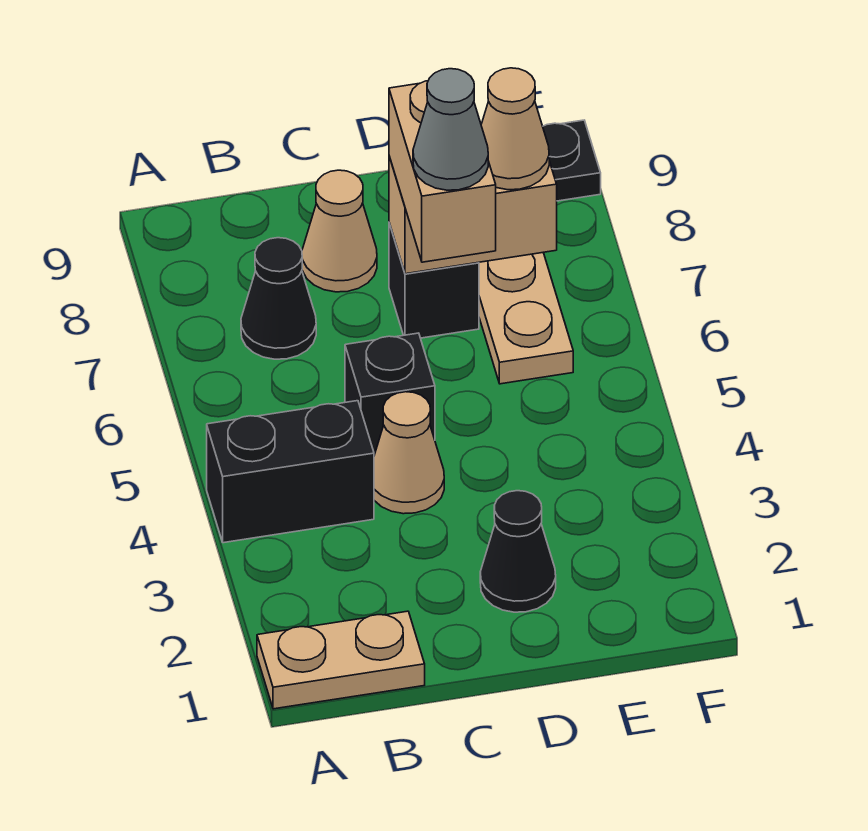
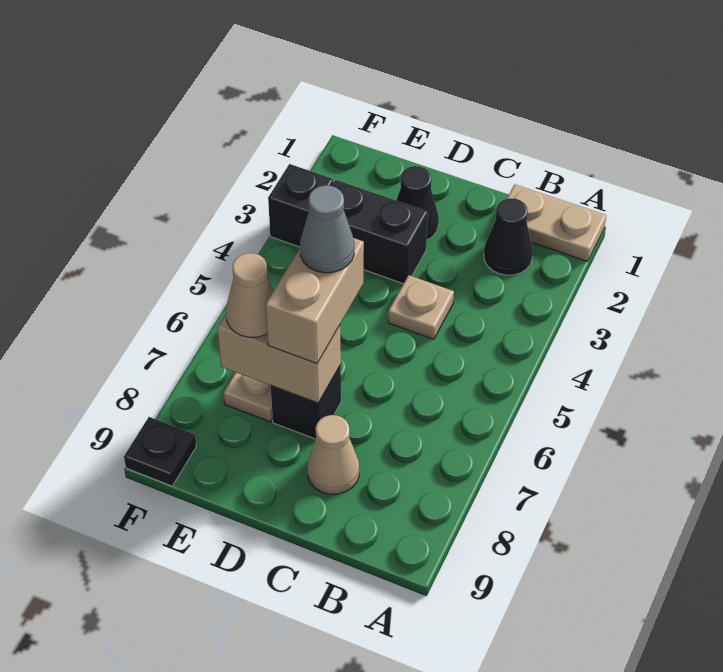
black brick A4:B4 level 1 -> black brick D3:E3 level 1
black cone B7 level 1 -> black cone B2 level 1
tan cone C4 level 1 -> tan plate C4 level 1
black brick C5 level 1 -> black brick F3 level 1

